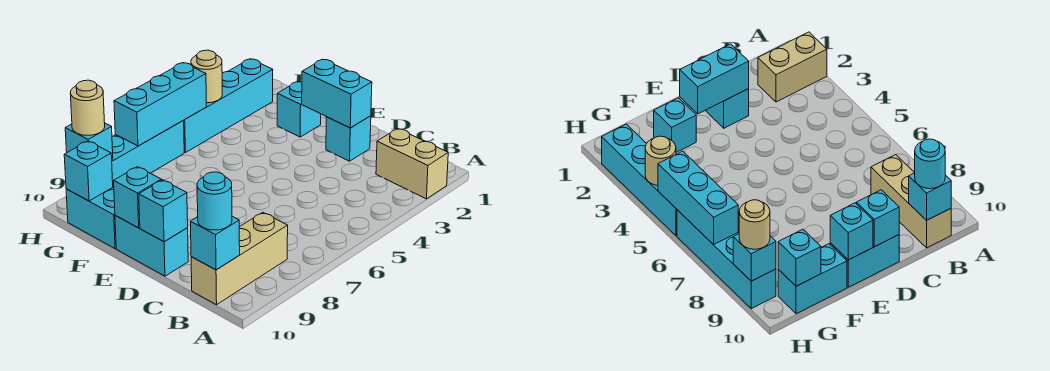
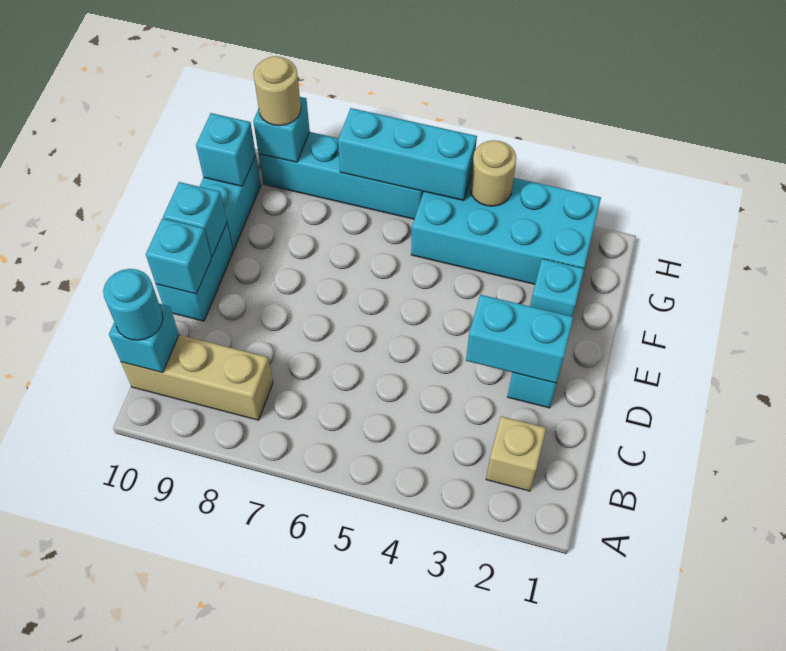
tan brick A2:B2 level 1 -> tan brick B2 level 1
cyan brick D2:E2 level 2 -> cyan brick D2:D3 level 2
cyan brick H2:H5 level 1 -> cyan brick G2:H5 level 1

